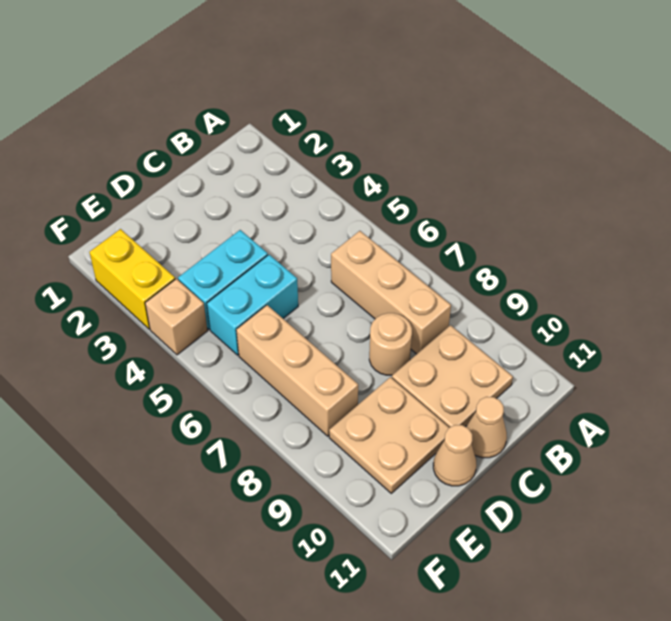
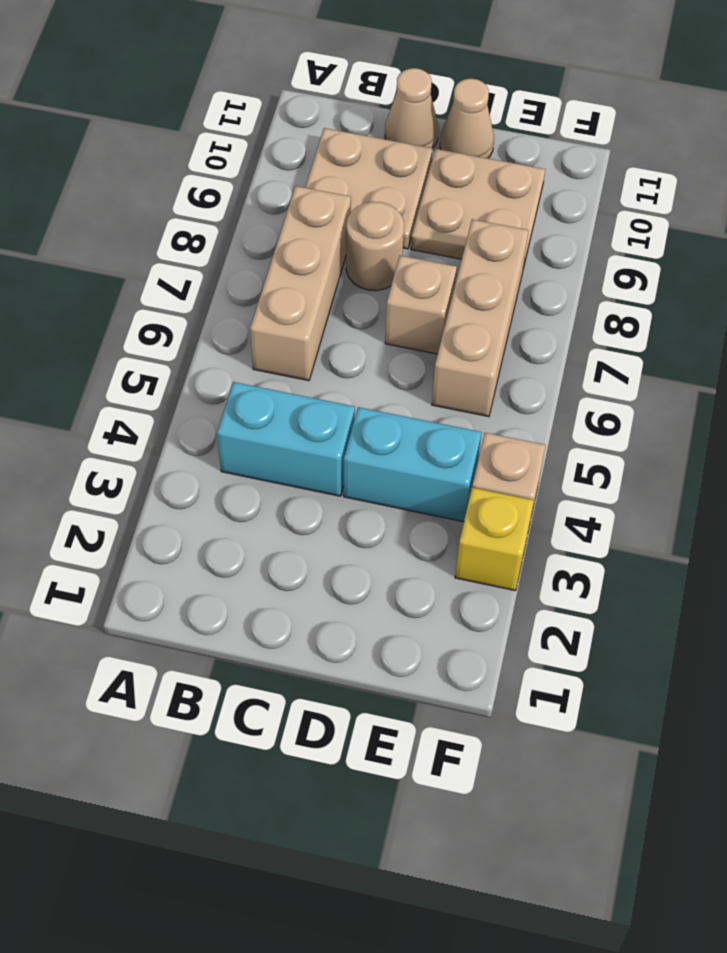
cyan brick D5:E5 level 1 -> cyan brick B4:C4 level 1
none -> tan brick D7 level 1
yellow brick F2:F3 level 1 -> yellow brick F3 level 1

